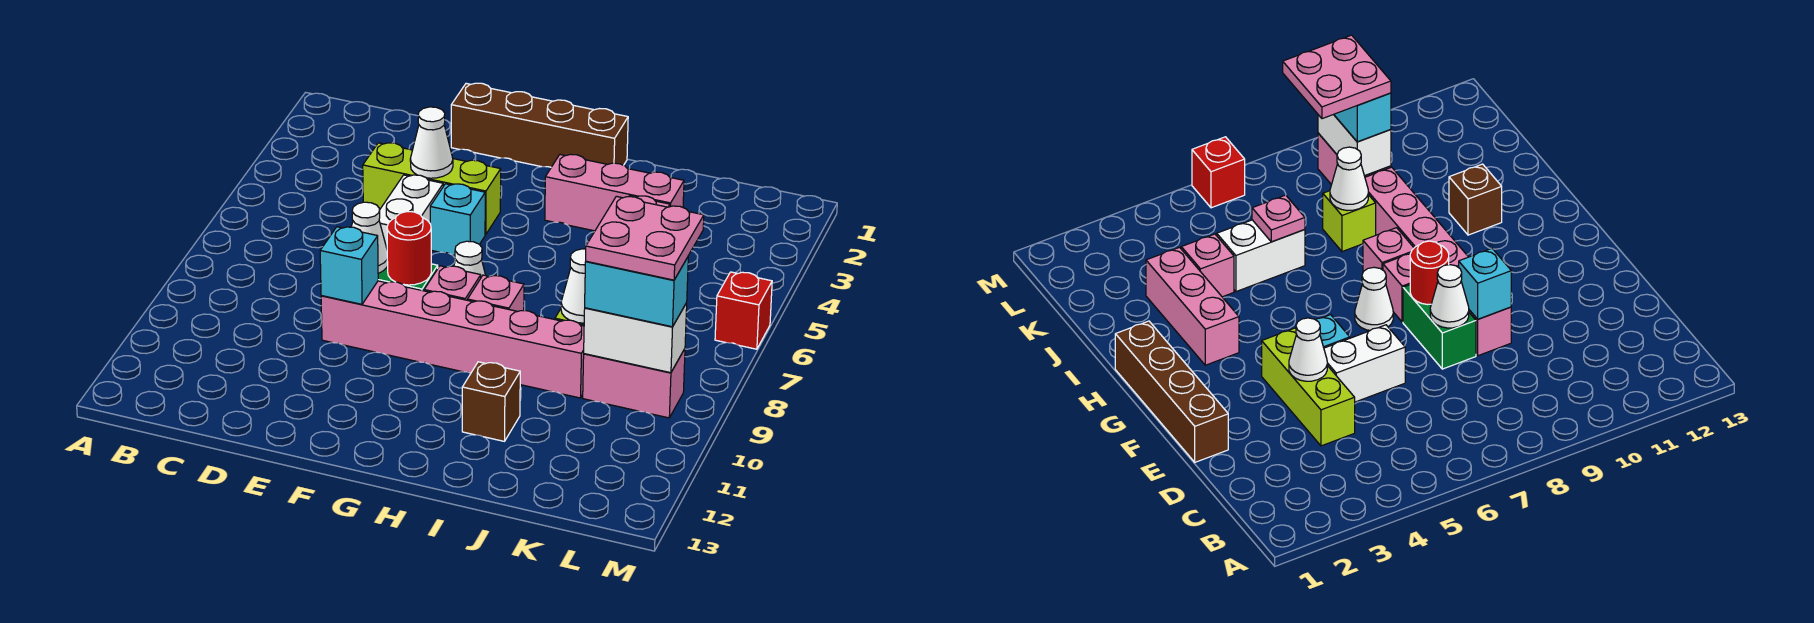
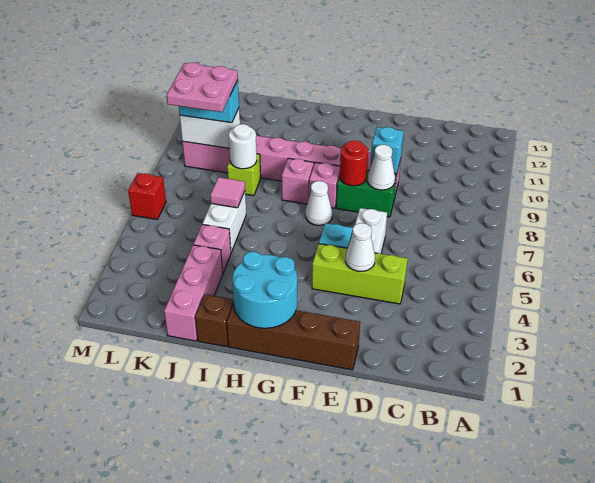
none -> cyan round brick G1:H2 level 2
pink brick H3:J3 level 1 -> pink brick J1:J3 level 1
brown brick I11 level 1 -> brown brick I1 level 1
pink plate J6 level 2 -> pink tile J6 level 2
white cone J8 level 2 -> white round brick J8 level 2

